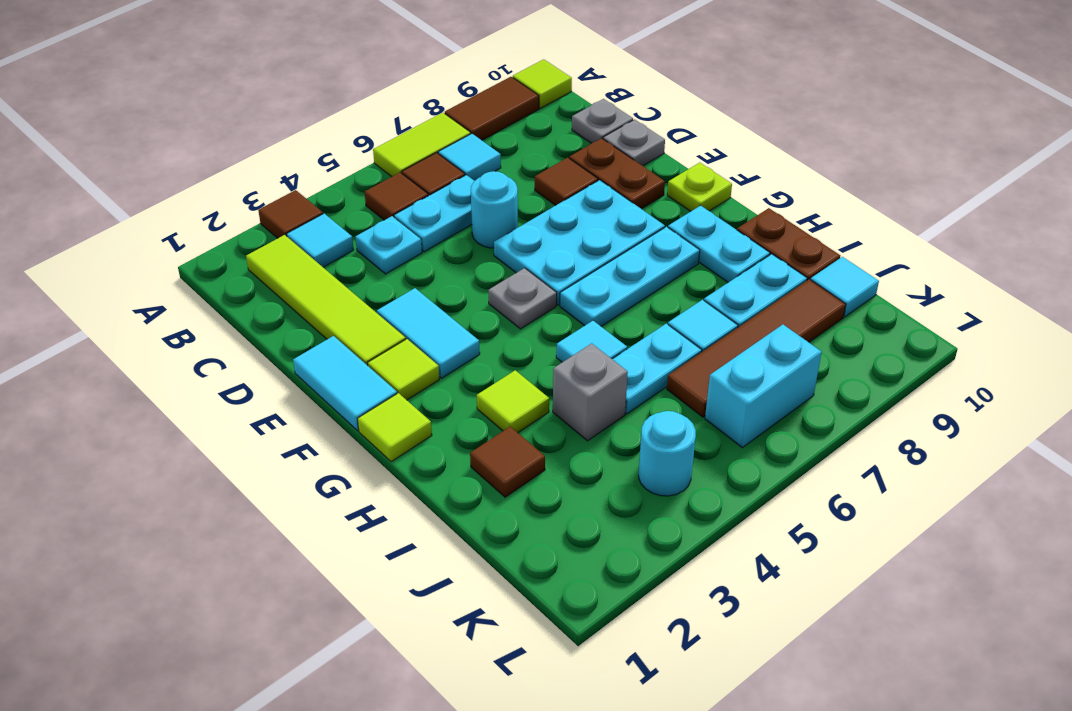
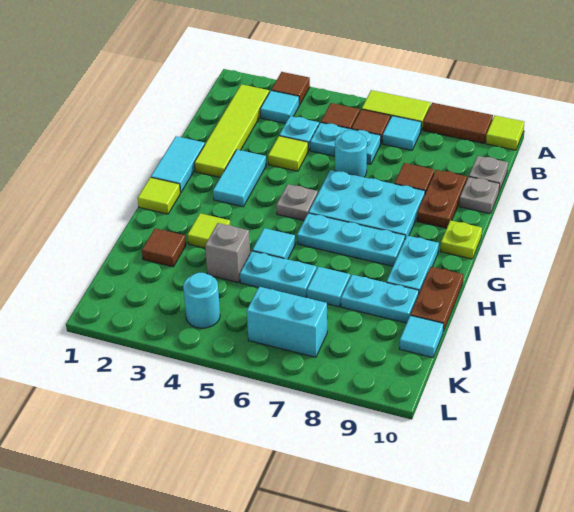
lime tile F2 level 1 -> lime tile D4 level 1
brown tile J6:J9 level 1 -> none

